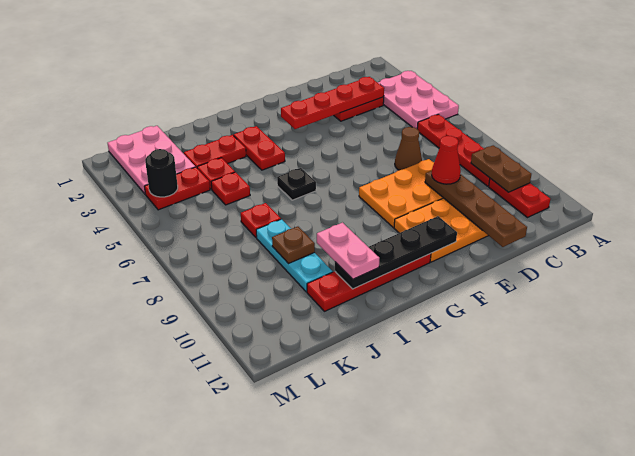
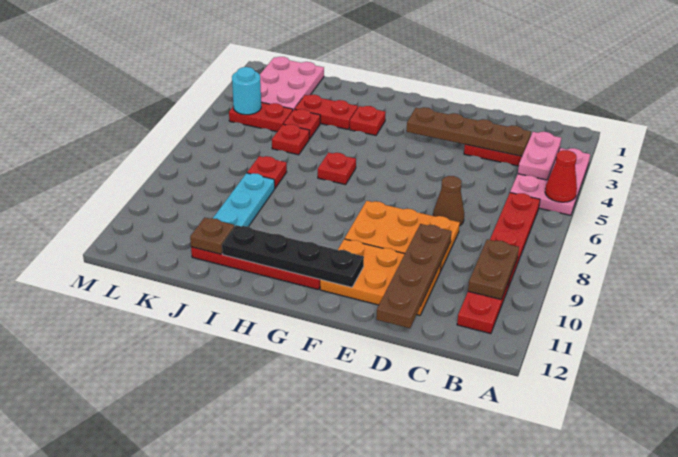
red plate C3:F3 level 2 -> brown plate C3:F3 level 2
red cone D9 level 3 -> red cone A5 level 2
red plate H3:H4 level 1 -> red plate H3 level 1
black plate H6 level 1 -> red plate H6 level 1
pink plate I10:I11 level 3 -> pink plate B3:B4 level 2
brown plate J9 level 2 -> brown plate J11 level 2
black round brick L4 level 2 -> cyan round brick L4 level 2

